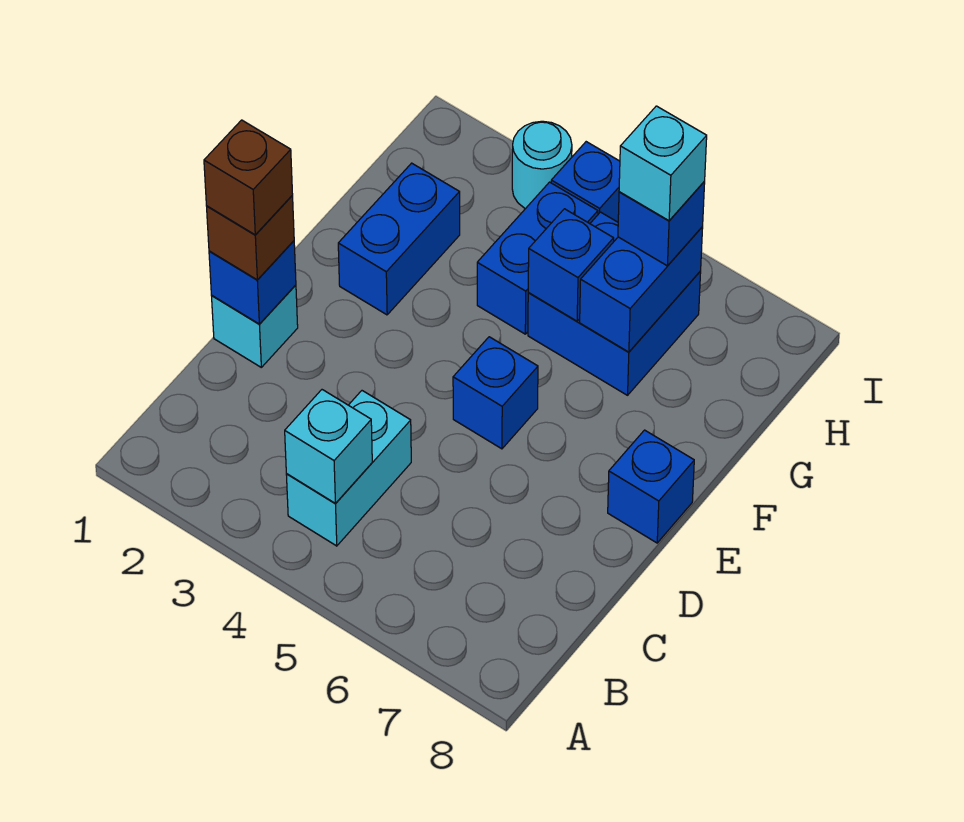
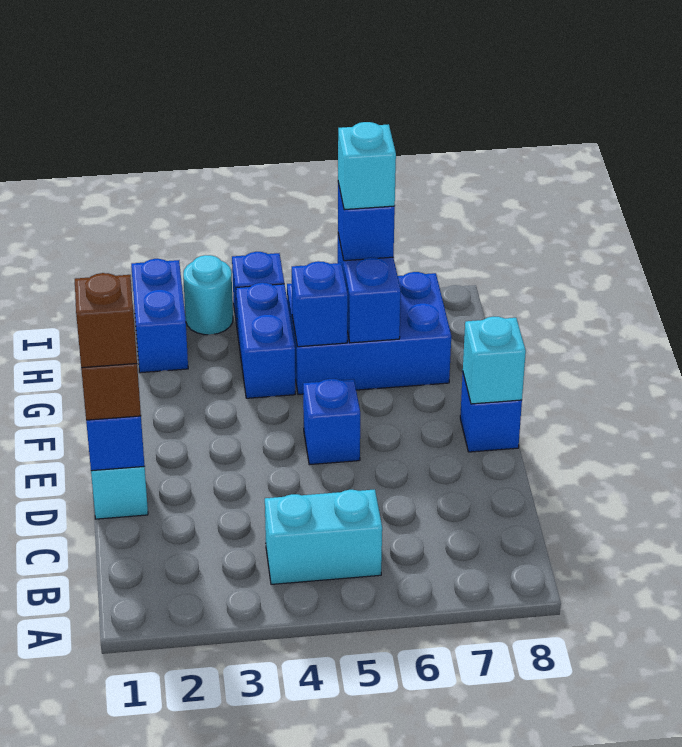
cyan brick B4:C4 level 1 -> cyan brick B4:B5 level 1
cyan brick B4 level 2 -> cyan brick E8 level 2
blue brick F2:G2 level 1 -> blue brick H2:I2 level 1
blue brick G5:H6 level 1 -> blue brick G5:H7 level 1

